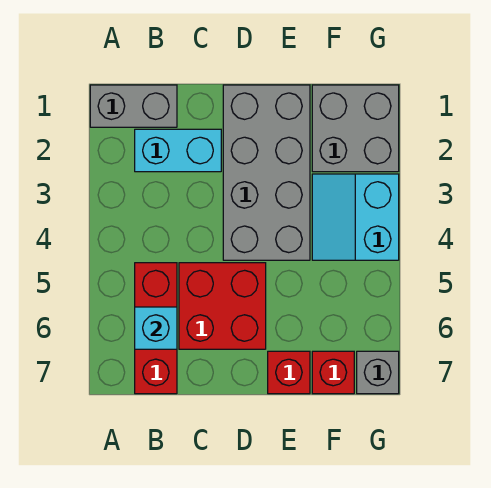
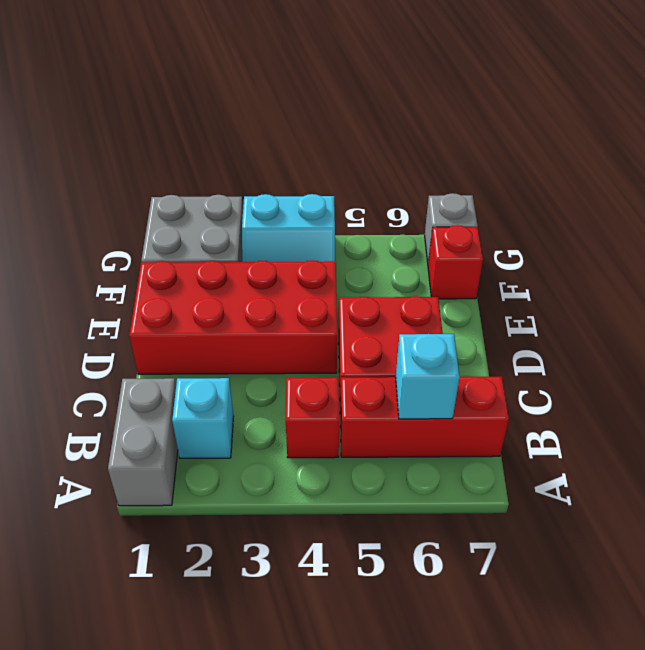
cyan brick B2:C2 level 1 -> cyan brick B2 level 1
grey brick D1:E4 level 1 -> red brick D1:E4 level 1
red brick E7 level 1 -> red brick B4 level 1

